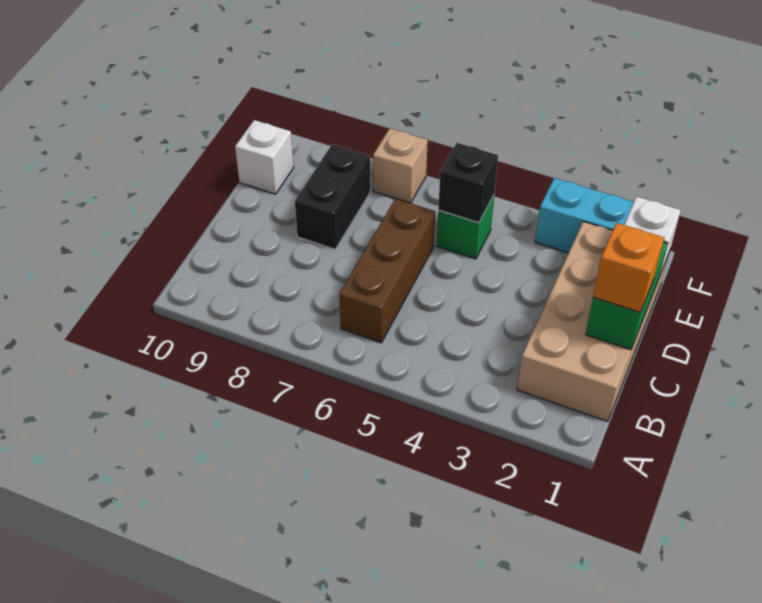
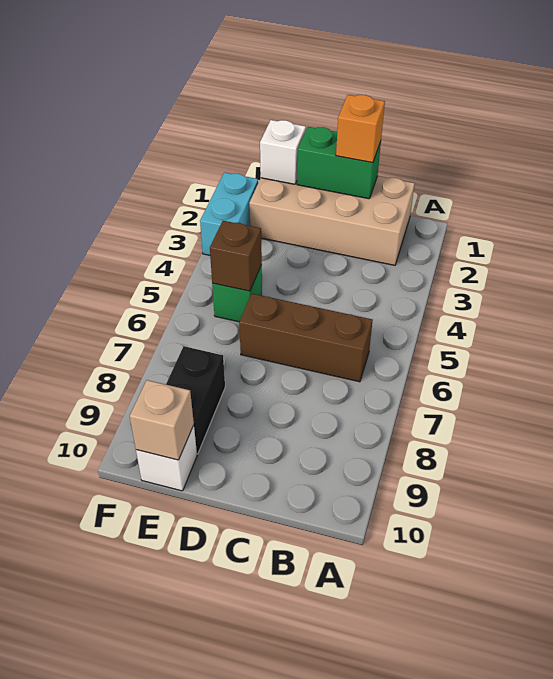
black brick D8:E8 level 1 -> black brick E8:E9 level 1
black brick E5 level 2 -> brown brick E5 level 2
tan brick F7 level 1 -> tan brick E10 level 2

